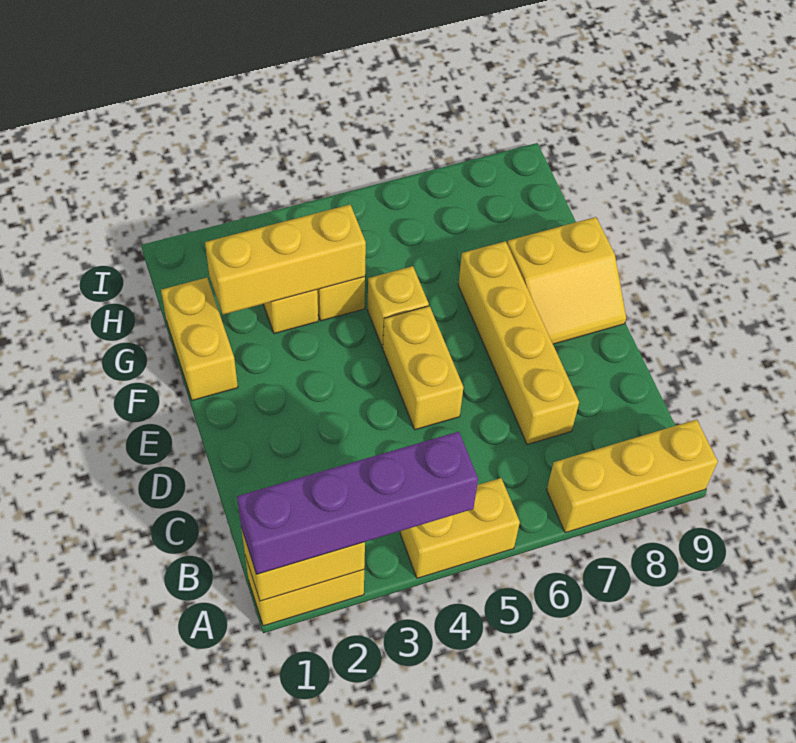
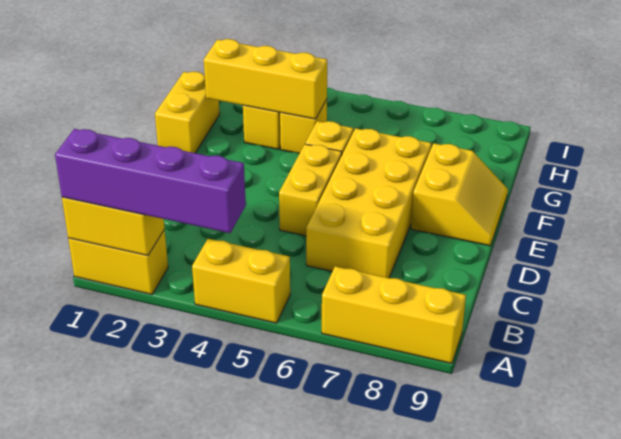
yellow brick C7:F7 level 1 -> yellow brick C6:F7 level 1
yellow slope E8:F9 level 1 top F -> yellow slope E8:F9 level 1 top 8

